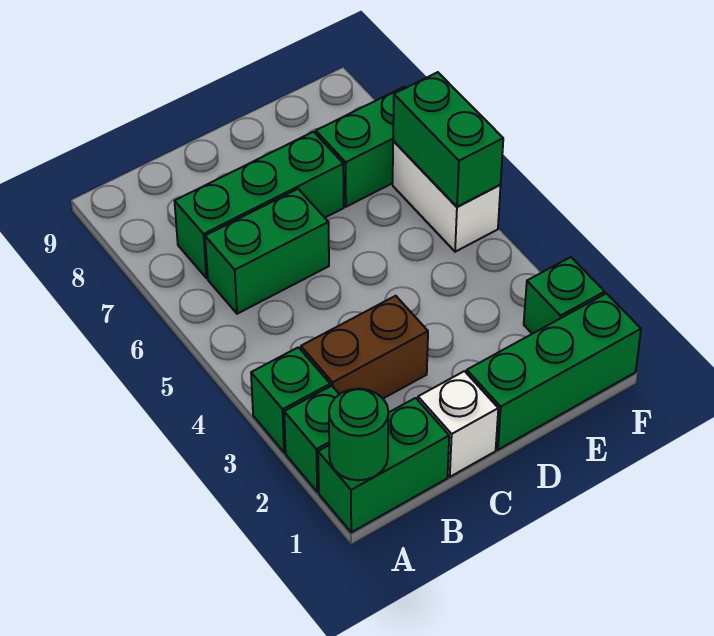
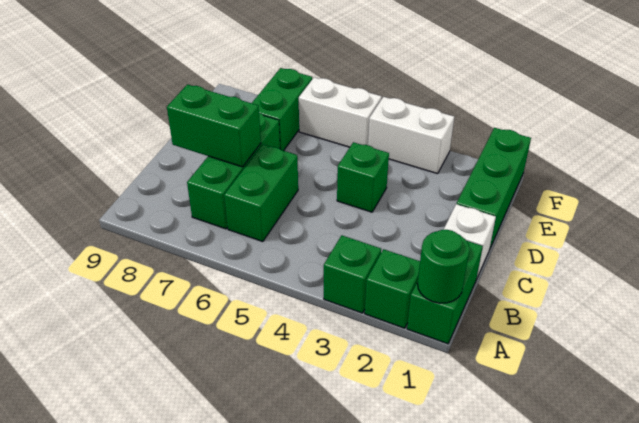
brown brick B3:C3 level 1 -> none
green brick F2 level 1 -> green brick D4 level 1
none -> white brick F3:F4 level 1
green brick F5:F6 level 2 -> green brick C7:C8 level 2

